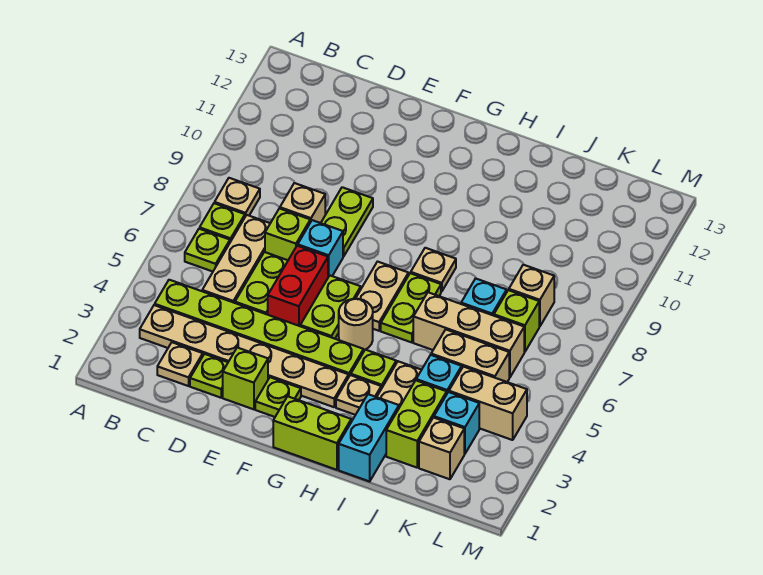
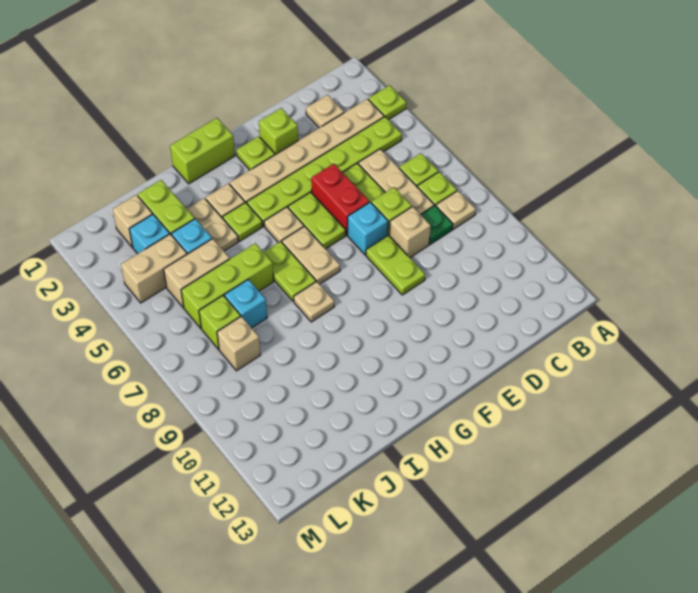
none -> green plate C8 level 1
lime plate D2 level 1 -> lime plate A3 level 1
tan round brick G5 level 1 -> tan plate G5 level 1
cyan brick I1:I2 level 1 -> none
tan brick I6:K6 level 1 -> lime brick I6:K6 level 1

